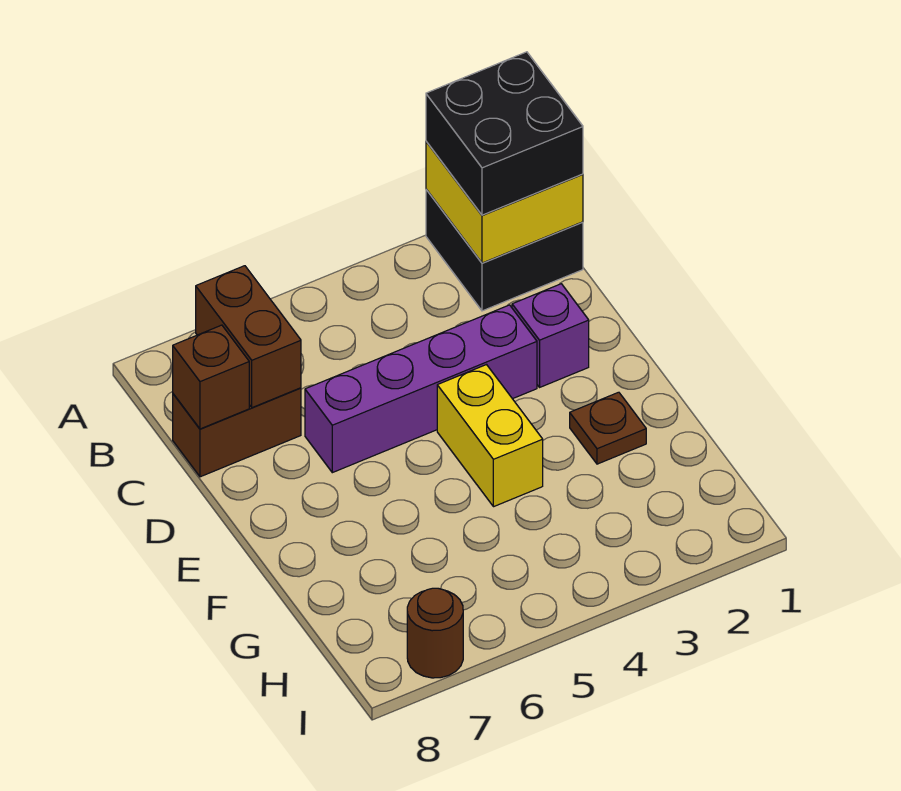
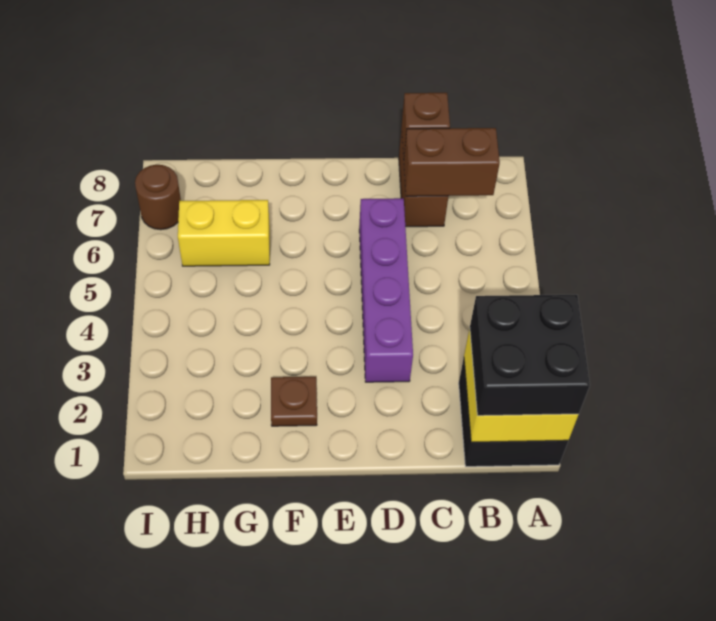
purple brick D2 level 1 -> none
yellow brick E4:F4 level 1 -> yellow brick G6:H6 level 1

